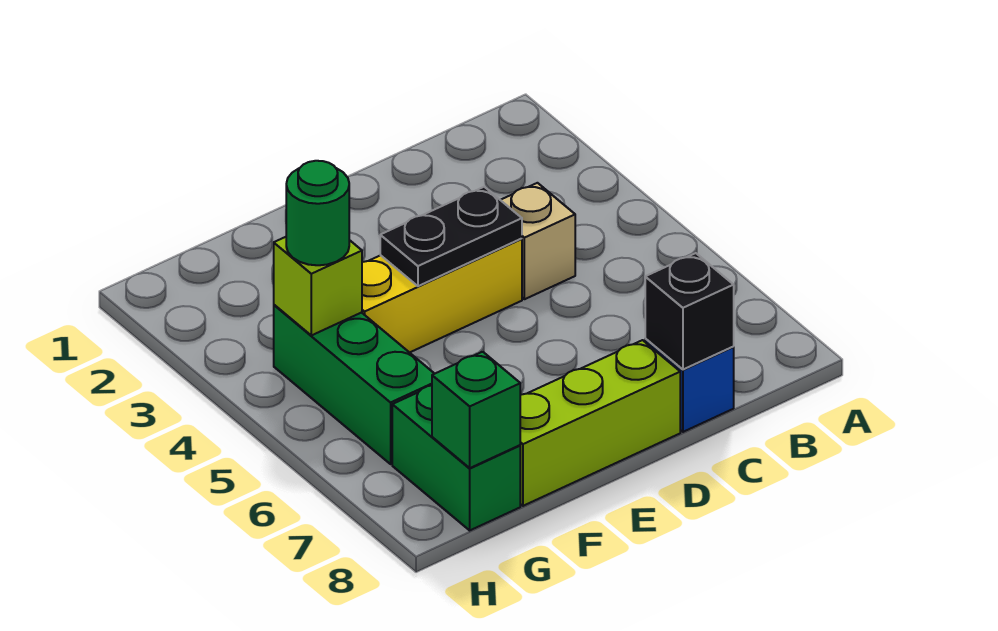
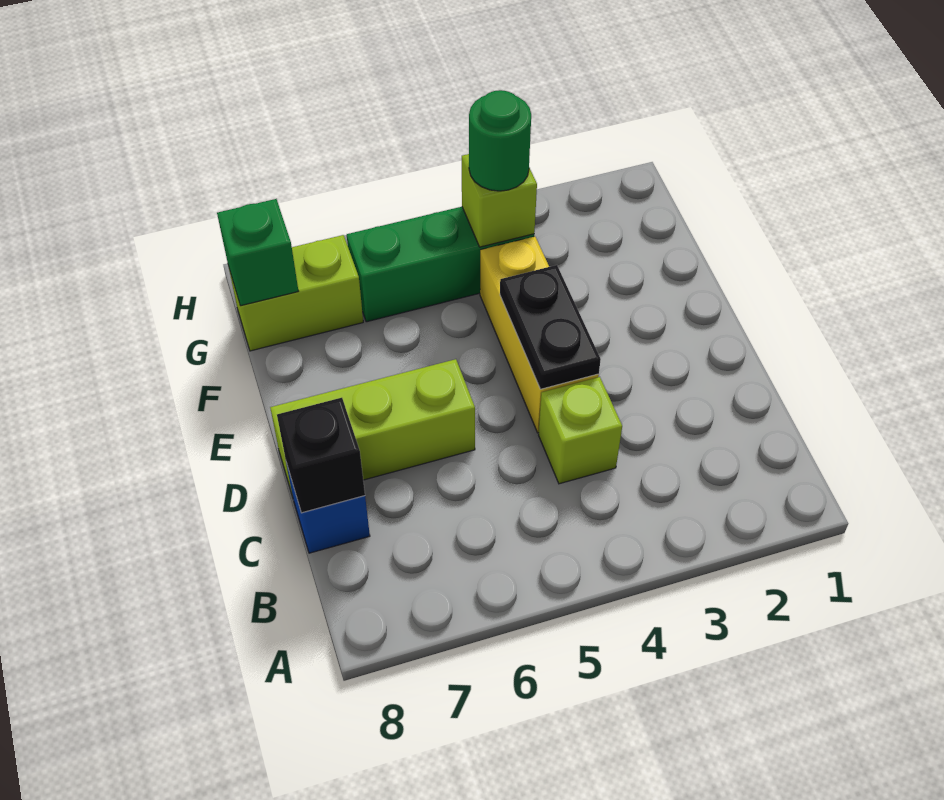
tan brick C4 level 1 -> lime brick C4 level 1
lime brick D8:F8 level 1 -> lime brick D6:D8 level 1
green brick G7:G8 level 1 -> lime brick G7:G8 level 1

